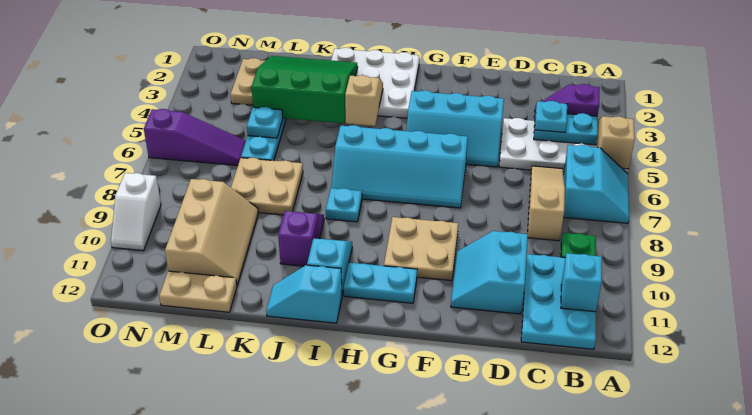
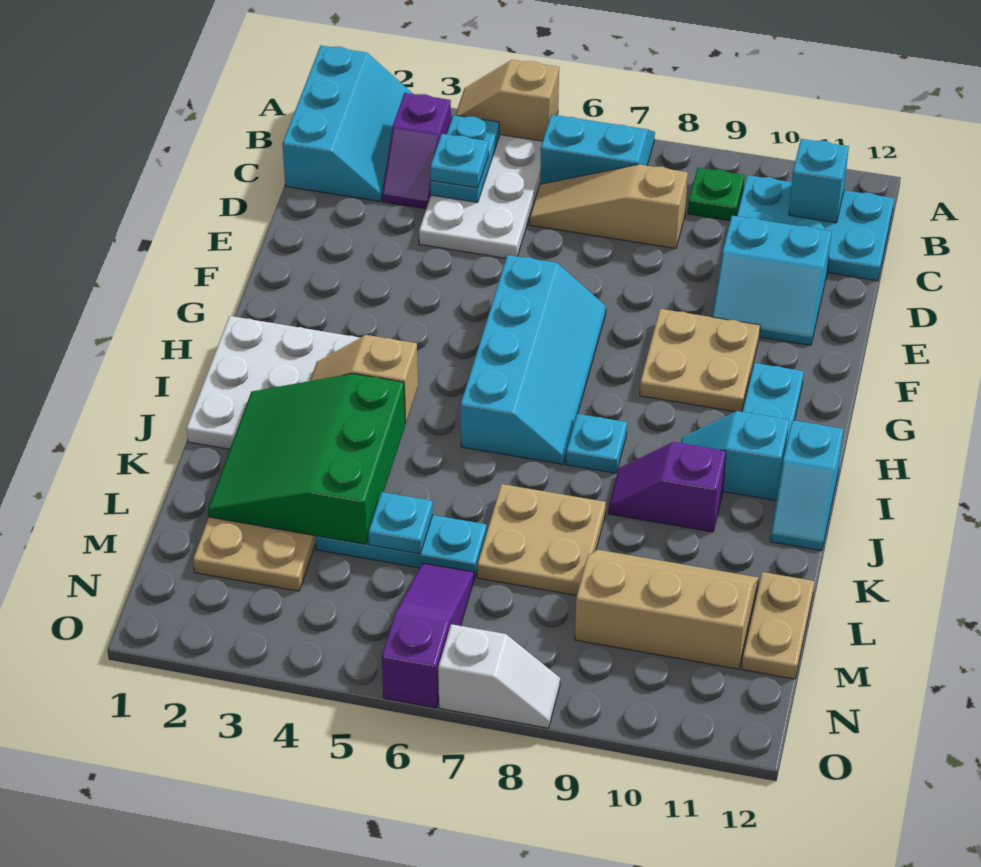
cyan slope E4:G5 level 1 top 4 -> cyan slope A1:C2 level 1 top 1
white slope O9:O10 level 1 top 9 -> white slope O7:O8 level 1 top 7

